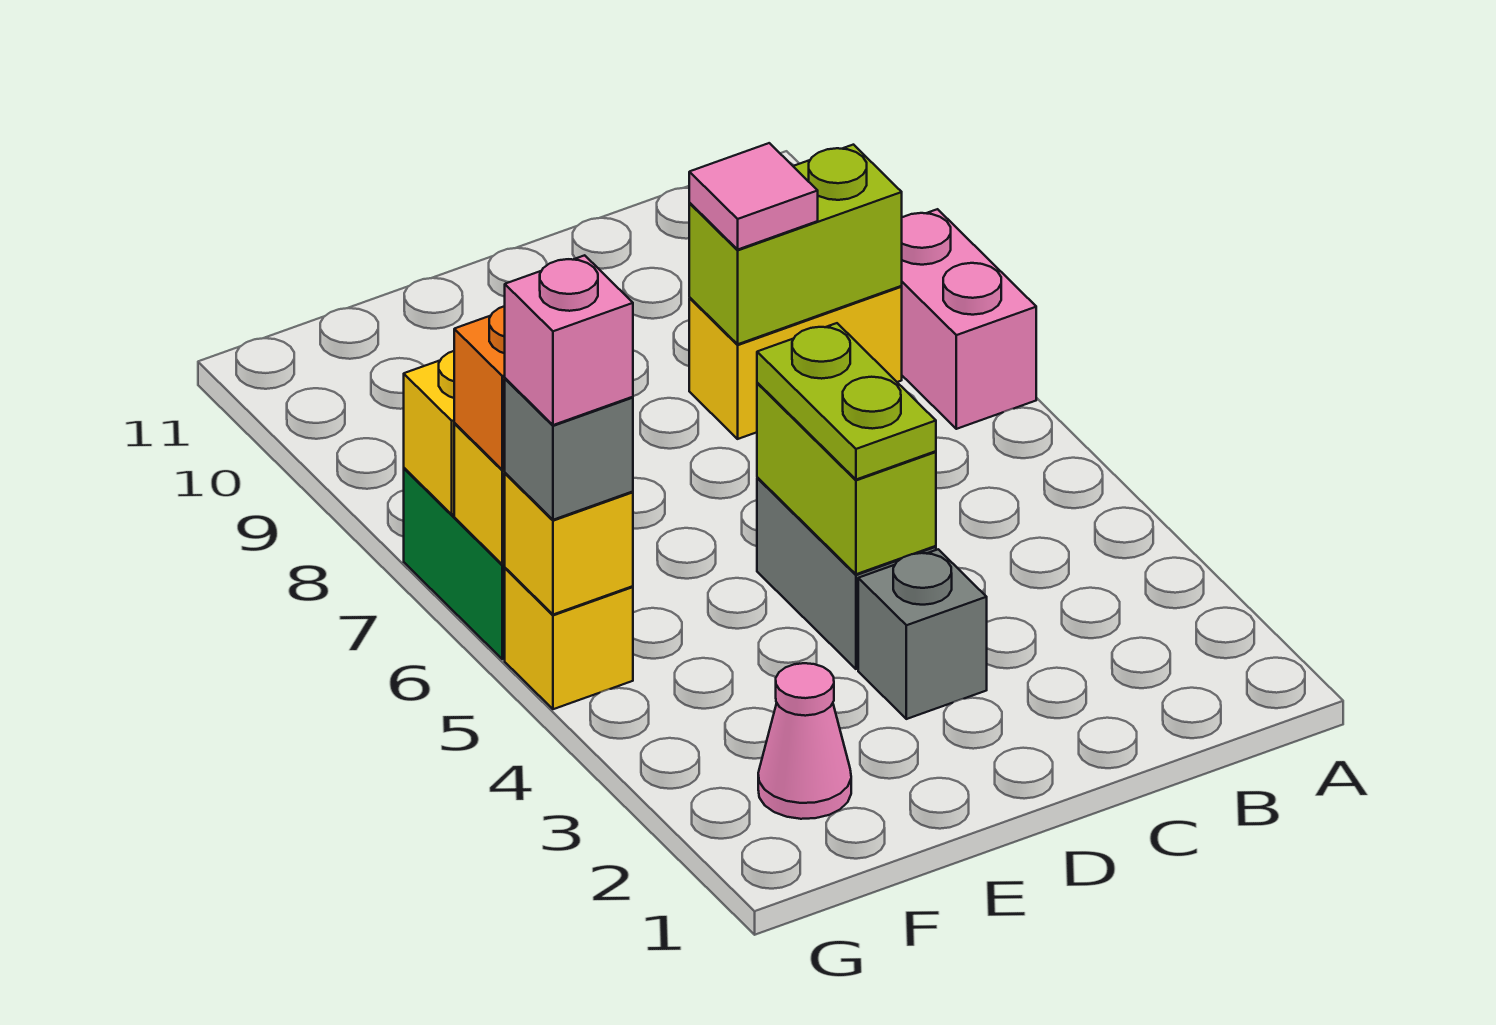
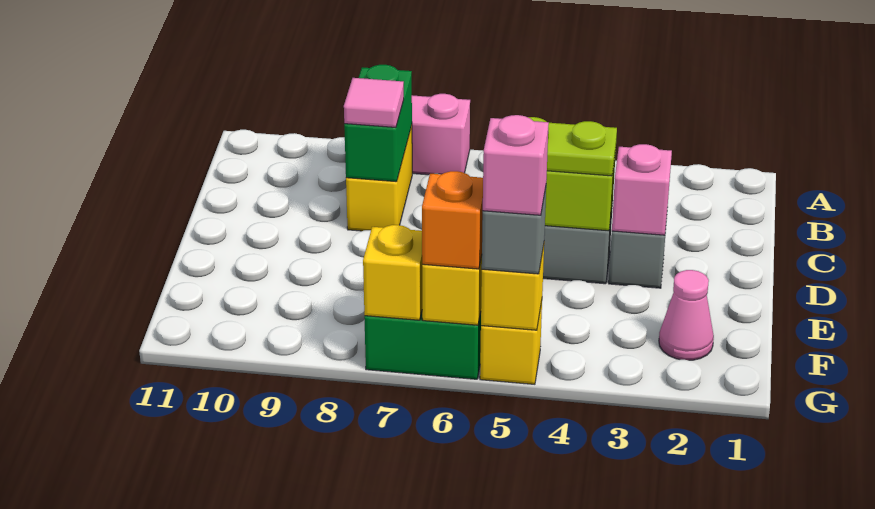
lime brick B8:C8 level 2 -> green brick B8:C8 level 2
none -> pink brick D3 level 2

